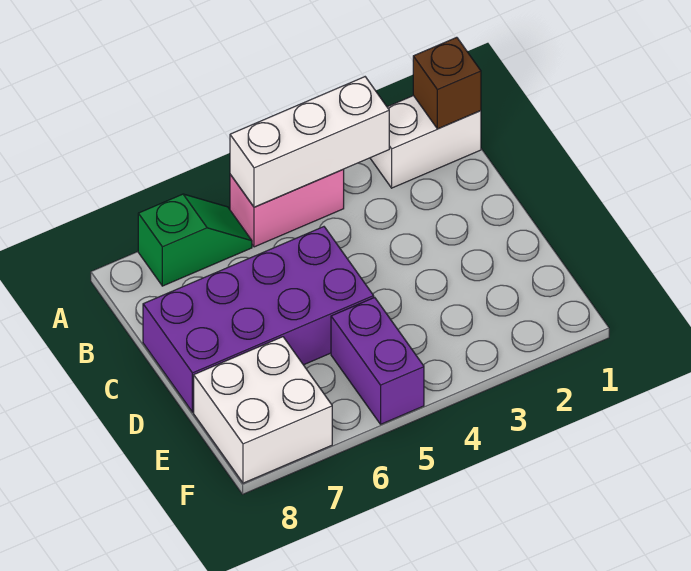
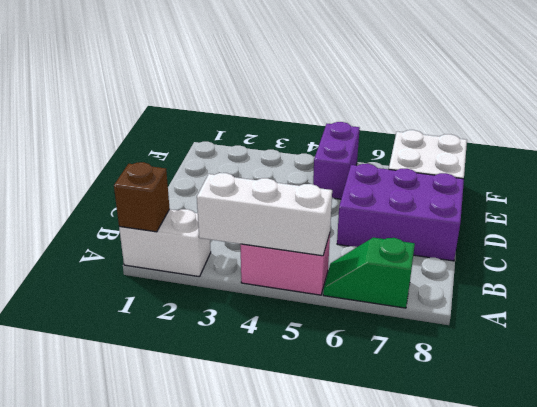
purple brick C5:D8 level 1 -> purple brick C6:D8 level 1

